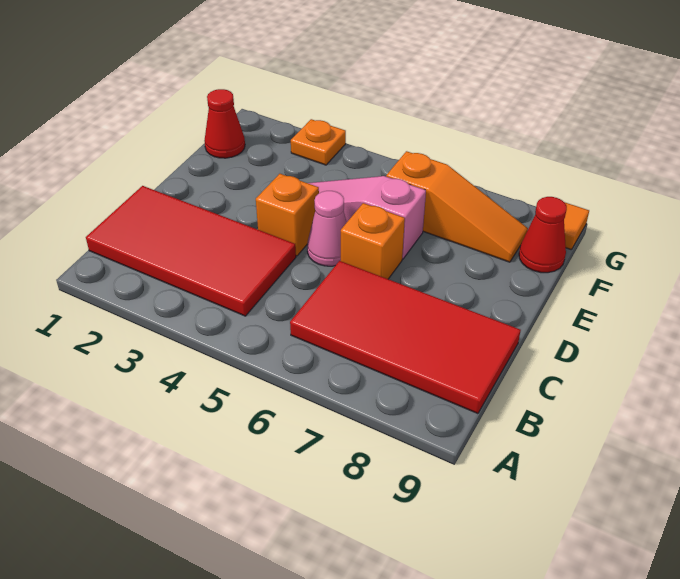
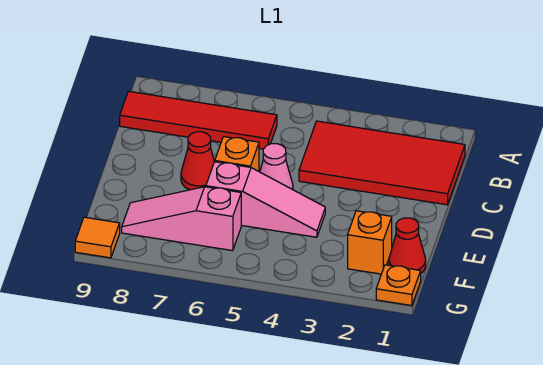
red tile B6:C9 level 1 -> red tile B6:B9 level 1
orange brick D4 level 1 -> orange brick F2 level 1
orange slope F6:F8 level 1 top 6 -> pink slope F6:F8 level 1 top 6
red cone F9 level 1 -> red cone D7 level 1
orange plate G3 level 1 -> orange plate G1 level 1

